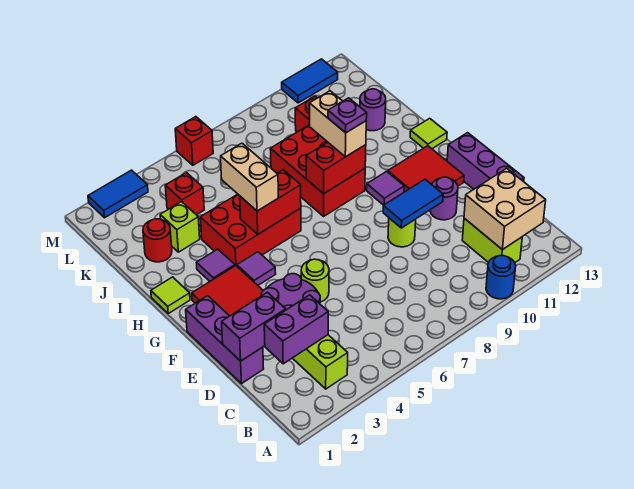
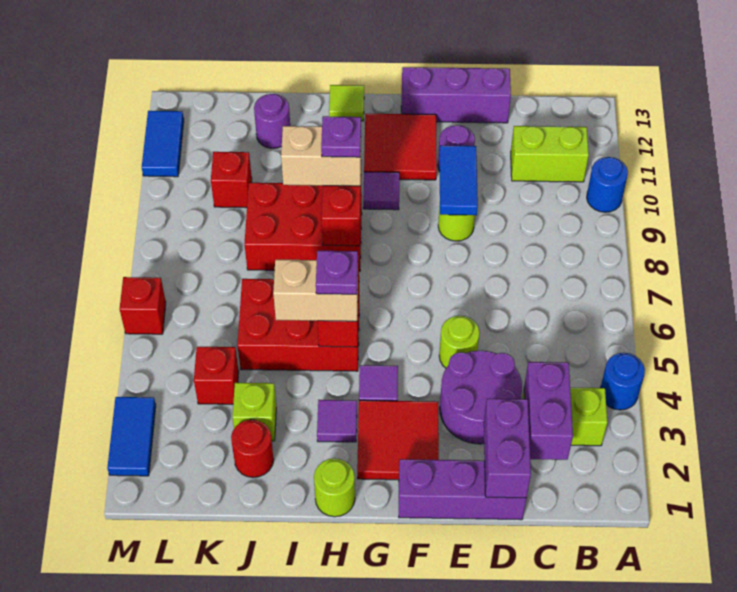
none -> blue round brick A4 level 1
tan brick B11:C12 level 2 -> none
lime tile H1 level 1 -> lime round brick H1 level 1
red brick H4:I6 level 1 -> red brick H5:J6 level 1
none -> purple plate H5 level 4

